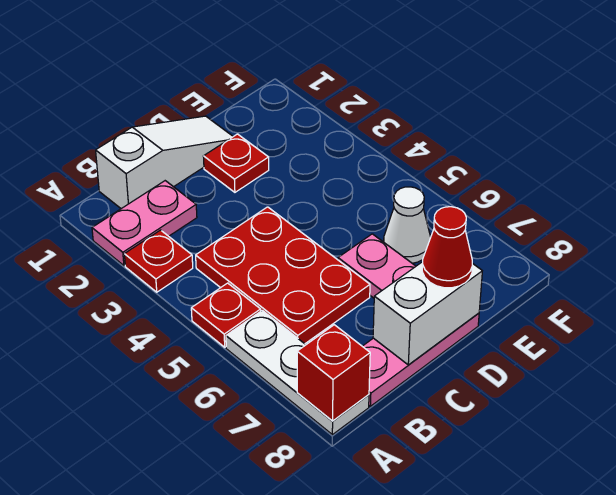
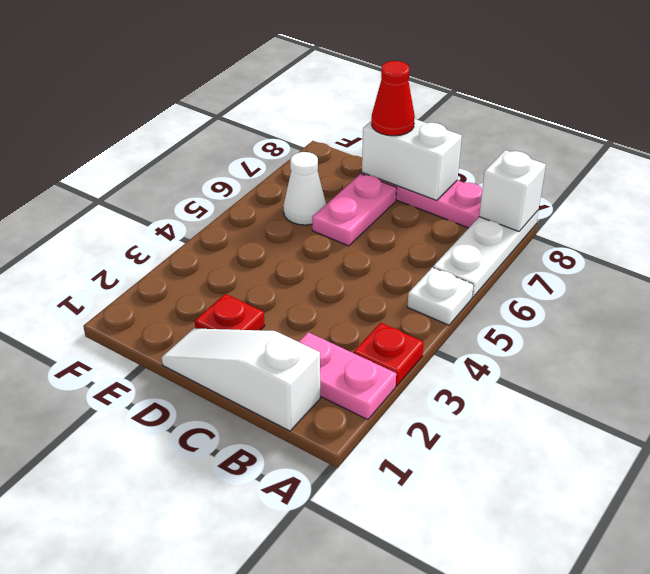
red plate A5 level 1 -> white plate A5 level 1
red brick A8 level 2 -> white brick A8 level 2
red plate B4:C6 level 1 -> none

